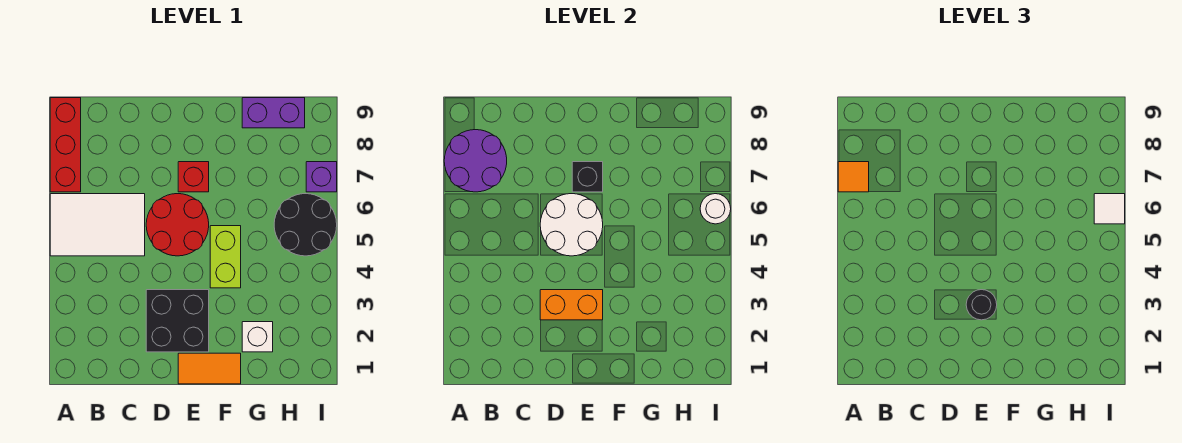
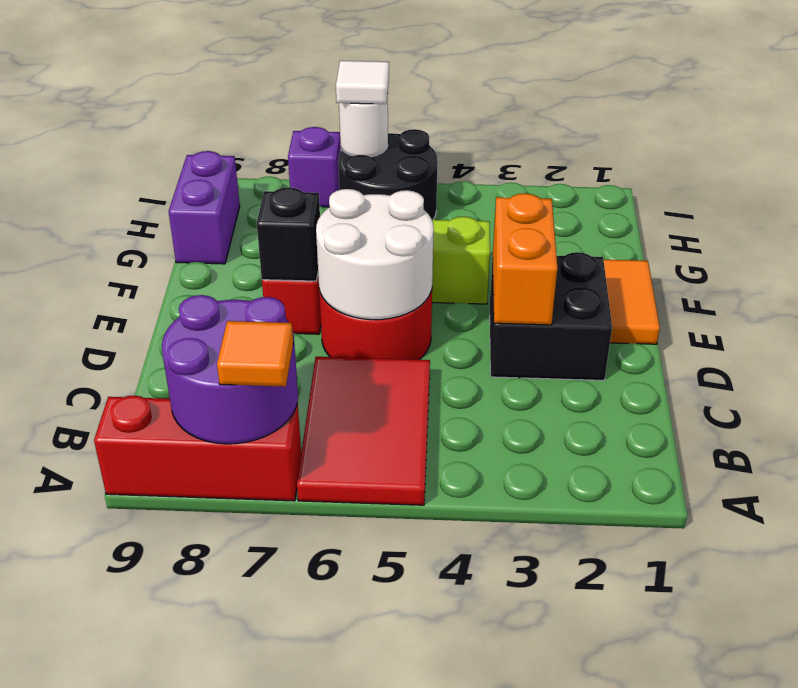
white tile A5:C6 level 1 -> red tile A5:C6 level 1
black round brick E3 level 3 -> none
white brick G2 level 1 -> none

